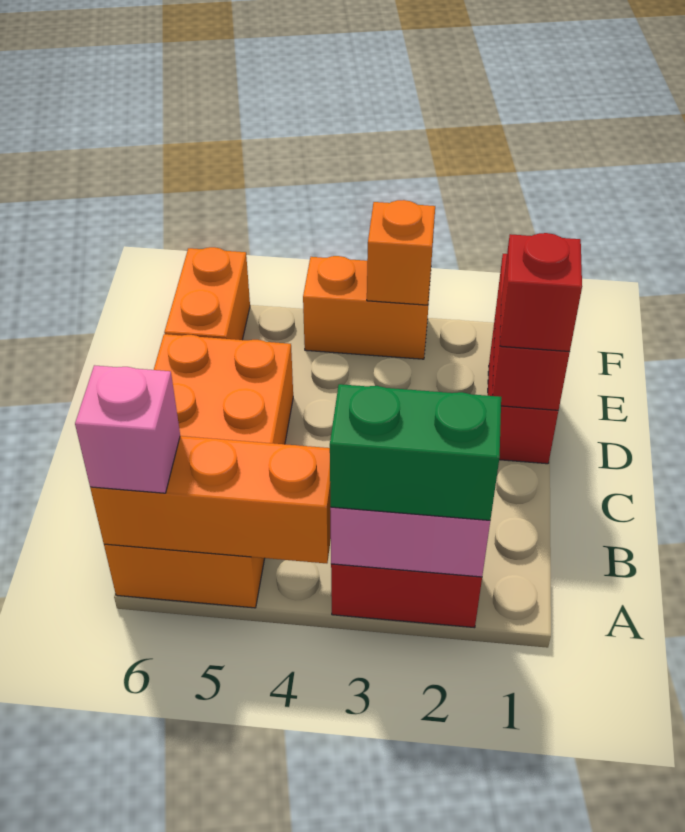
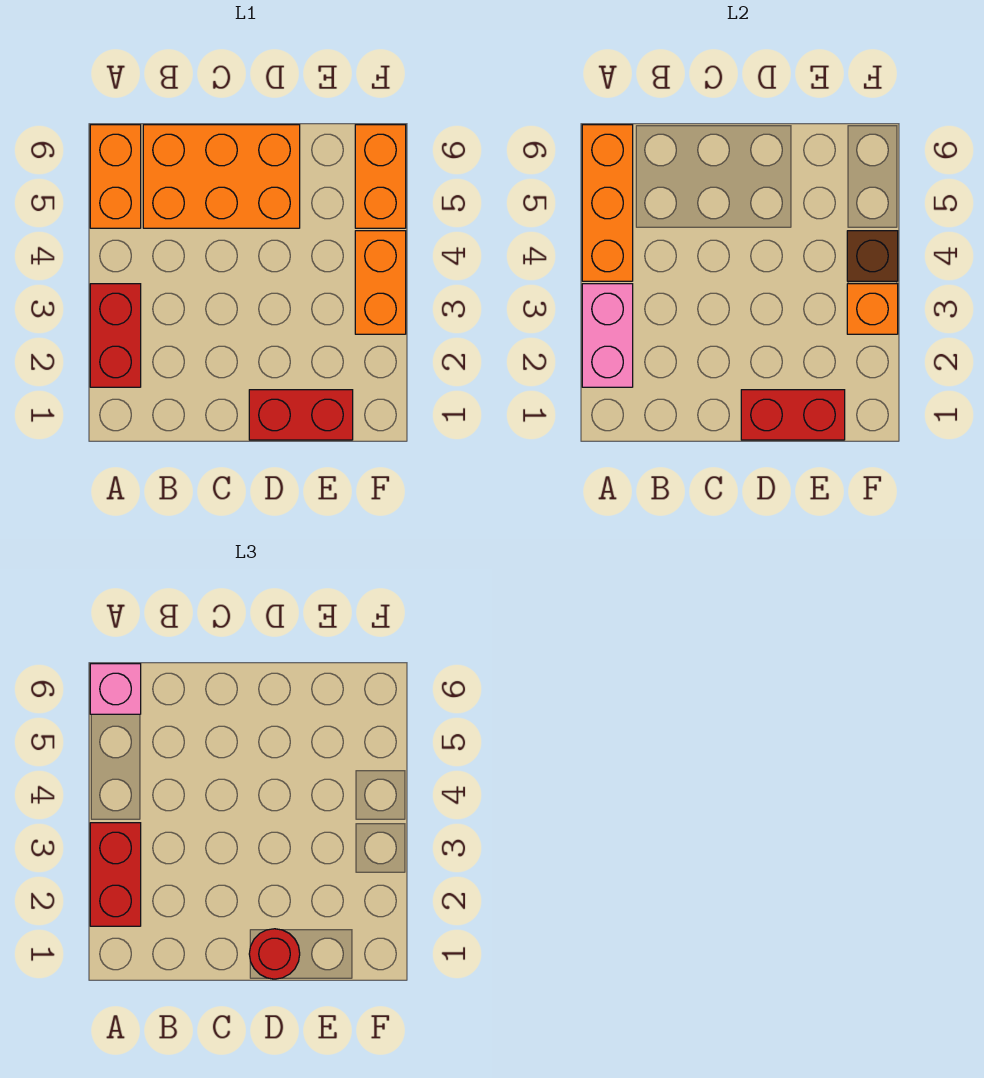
green brick A2:A3 level 3 -> red brick A2:A3 level 3
red brick D1 level 3 -> red round brick D1 level 3
orange brick E6:F6 level 1 -> orange brick F5:F6 level 1
none -> brown brick F4 level 2

